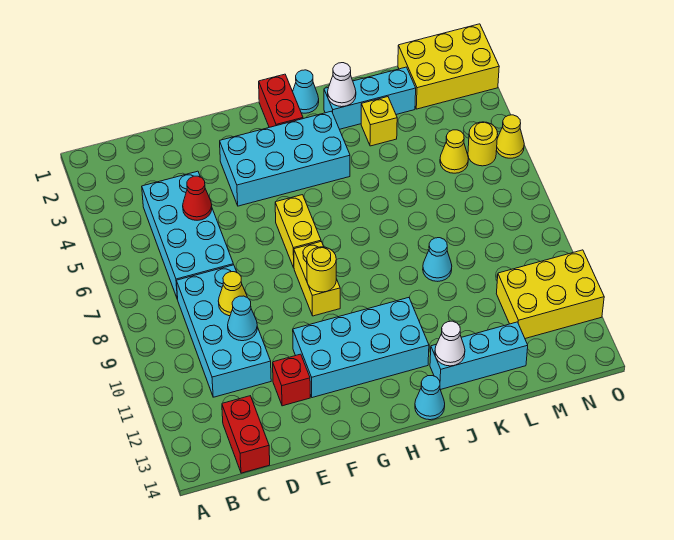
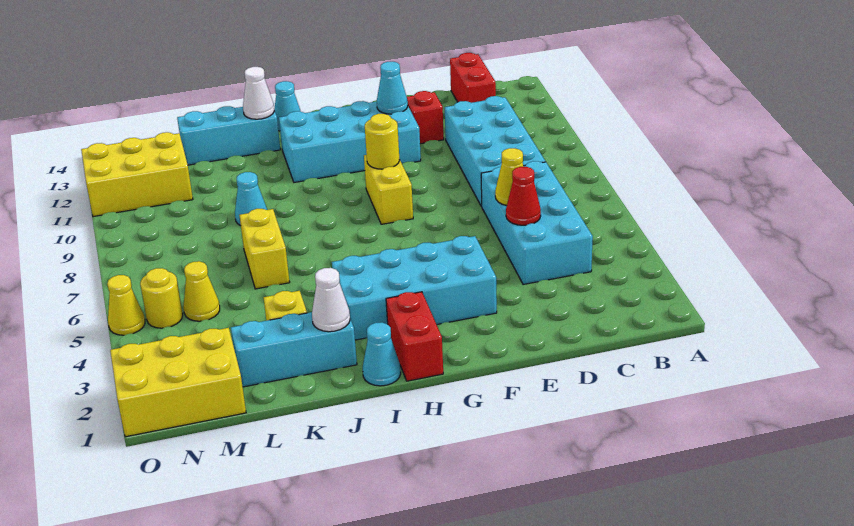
yellow cone D9 level 2 -> yellow cone D6 level 2
cyan cone D10 level 2 -> cyan cone F12 level 2
yellow brick G6:G7 level 1 -> yellow brick K6:K7 level 1

